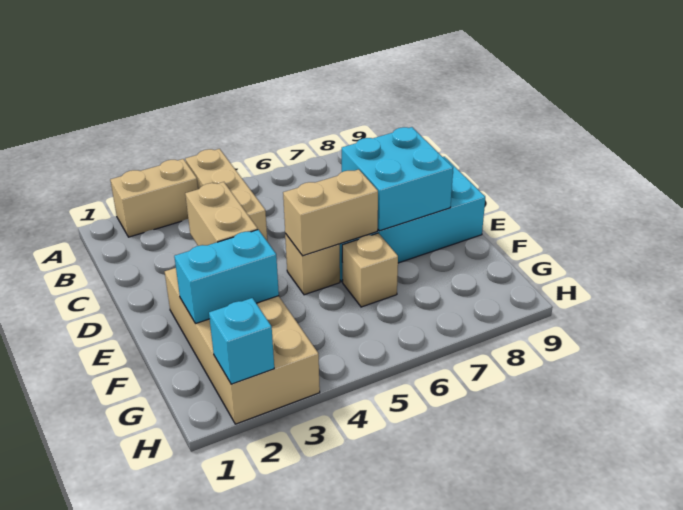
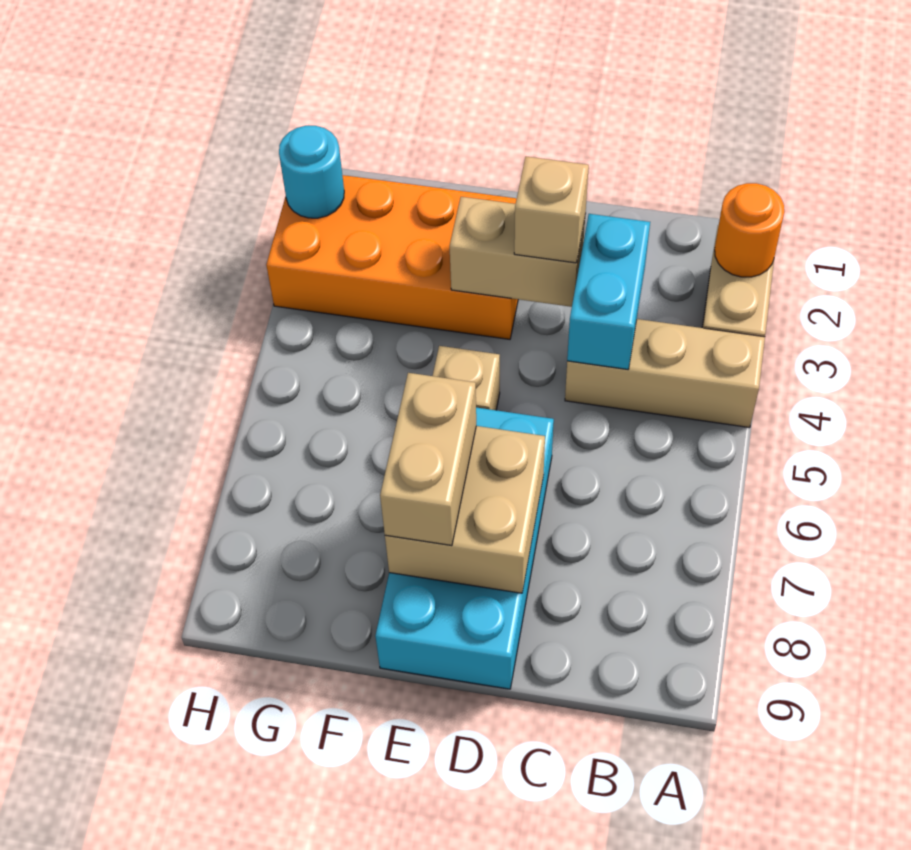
none -> orange round brick A2 level 2
cyan brick D7:E8 level 2 -> tan brick D7:E8 level 2
tan brick E2:H3 level 1 -> orange brick E2:H3 level 1
tan brick E5:E6 level 2 -> tan brick E7:E8 level 3
cyan brick F2:F3 level 2 -> cyan brick C3:C4 level 2
tan brick F6 level 1 -> tan brick D3 level 3
cyan brick H2 level 2 -> cyan round brick H2 level 2

